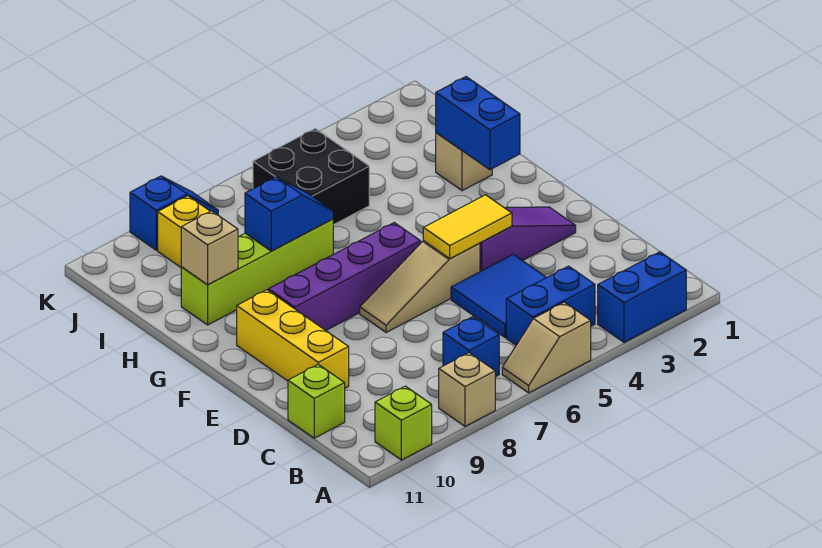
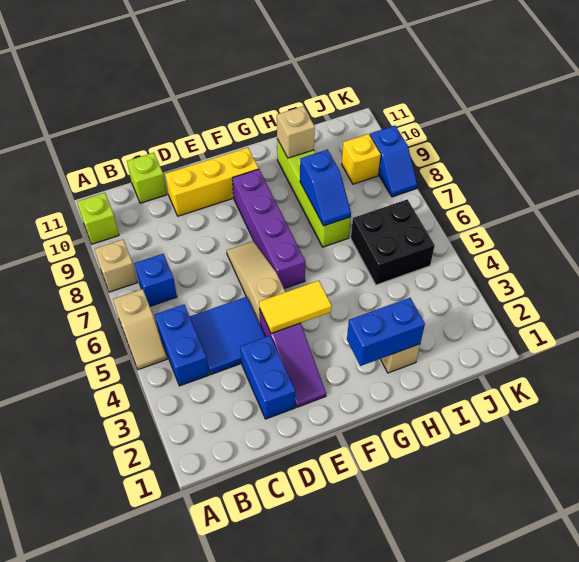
blue brick A2:A3 level 1 -> blue brick D2:D3 level 1
tan slope A5:A6 level 1 top 5 -> tan slope A5:A6 level 1 top 6
yellow tile E4:E5 level 2 -> yellow tile E4:F4 level 2

